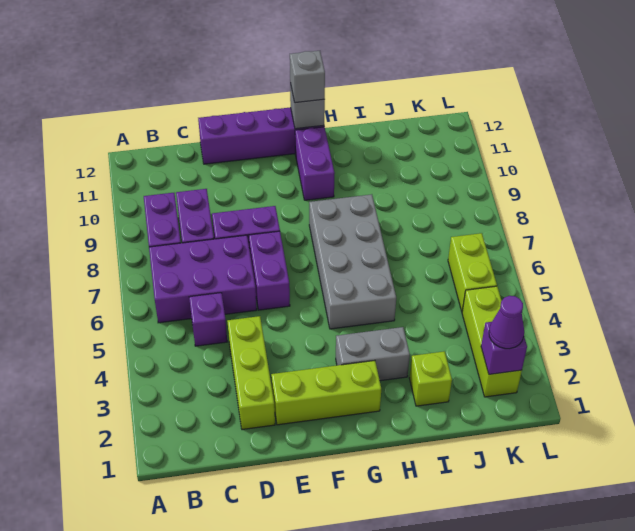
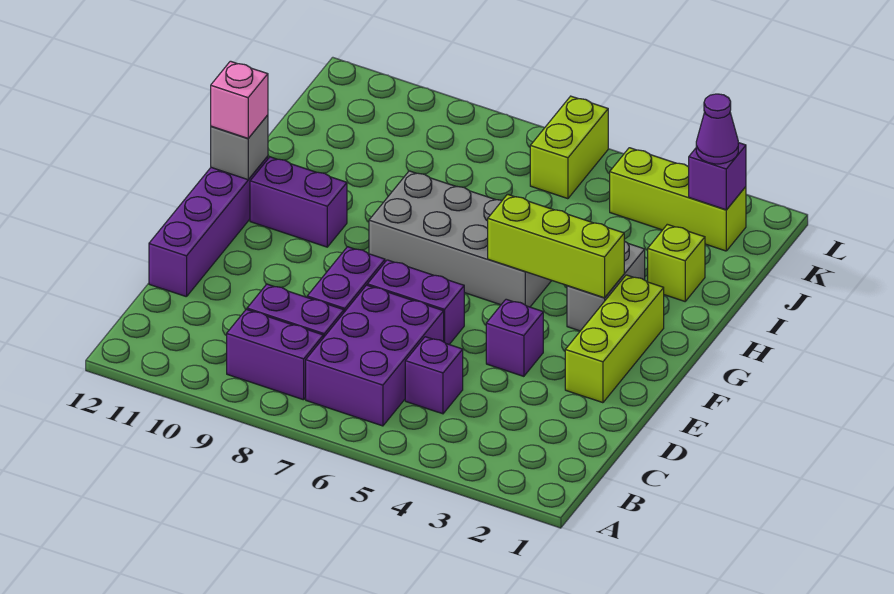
lime brick D2:D4 level 1 -> lime brick G3:G5 level 2
none -> purple brick E4 level 1
grey brick G12 level 3 -> pink brick G12 level 3
lime brick K5:K6 level 1 -> lime brick K6:L6 level 1

